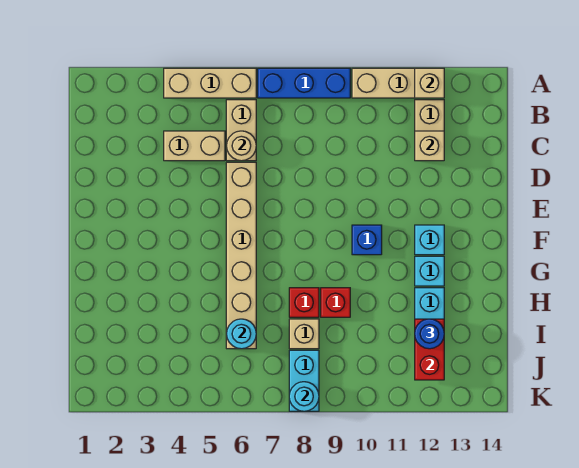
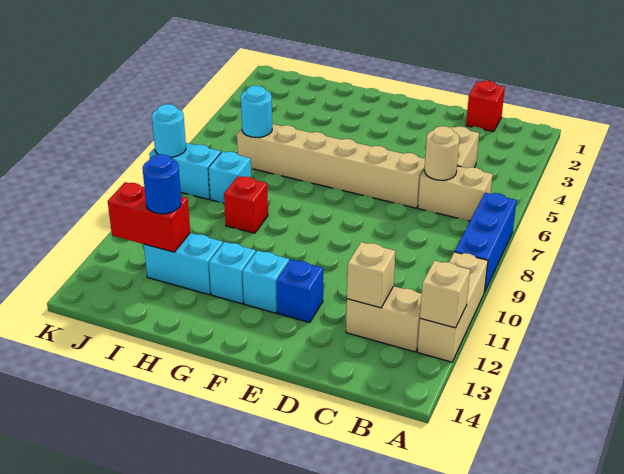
tan brick A4:A6 level 1 -> none
blue brick F10 level 1 -> blue brick E12 level 1
red brick H8 level 1 -> red brick C1 level 1
tan brick I8 level 1 -> cyan brick I8 level 1

